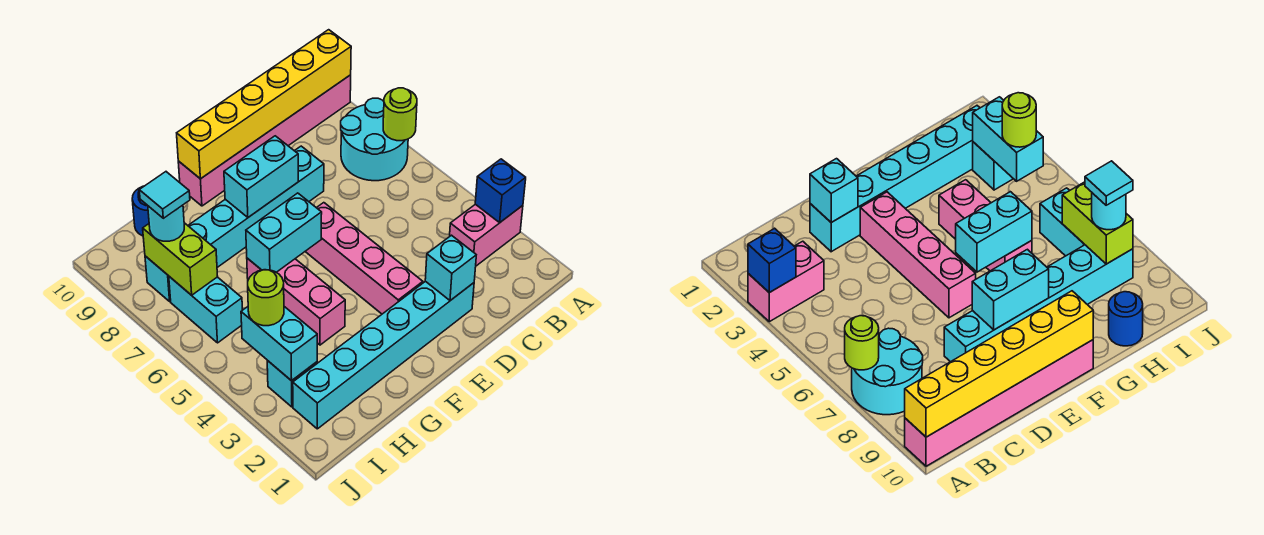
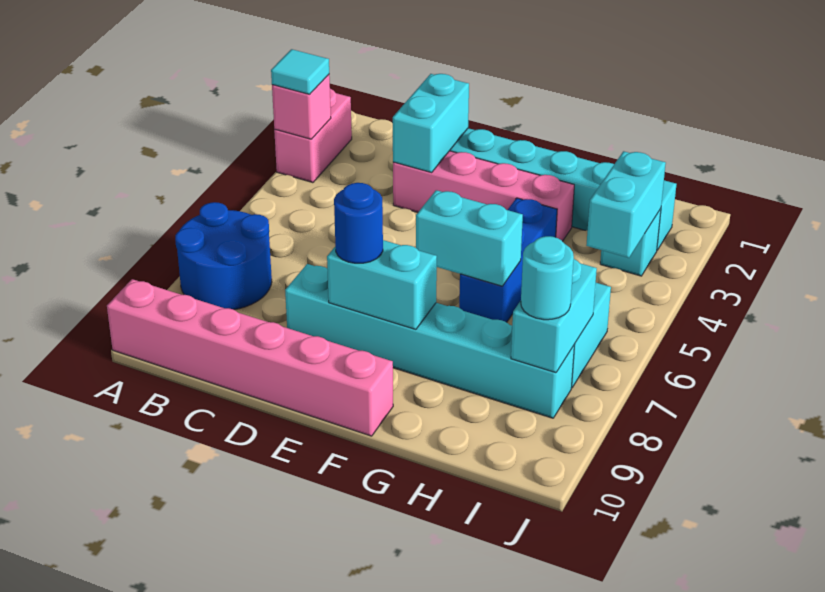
pink brick A3:B3 level 1 -> pink brick A2:A3 level 1
blue brick A3 level 2 -> pink brick A3 level 2
cyan round brick A7:B8 level 1 -> blue round brick A7:B8 level 1
lime round brick A7 level 2 -> none
yellow brick A10:F10 level 2 -> none
cyan brick D2 level 2 -> cyan brick D2:D3 level 2
pink brick E3:E6 level 1 -> pink brick D3:G3 level 1
pink brick G4:G6 level 1 -> blue brick G4:G6 level 1
blue round brick H10 level 1 -> blue round brick E8 level 3
lime round brick I4 level 3 -> none
lime brick I7:I8 level 2 -> cyan brick I7:I8 level 2
cyan tile I8 level 4 -> cyan tile A3 level 3

